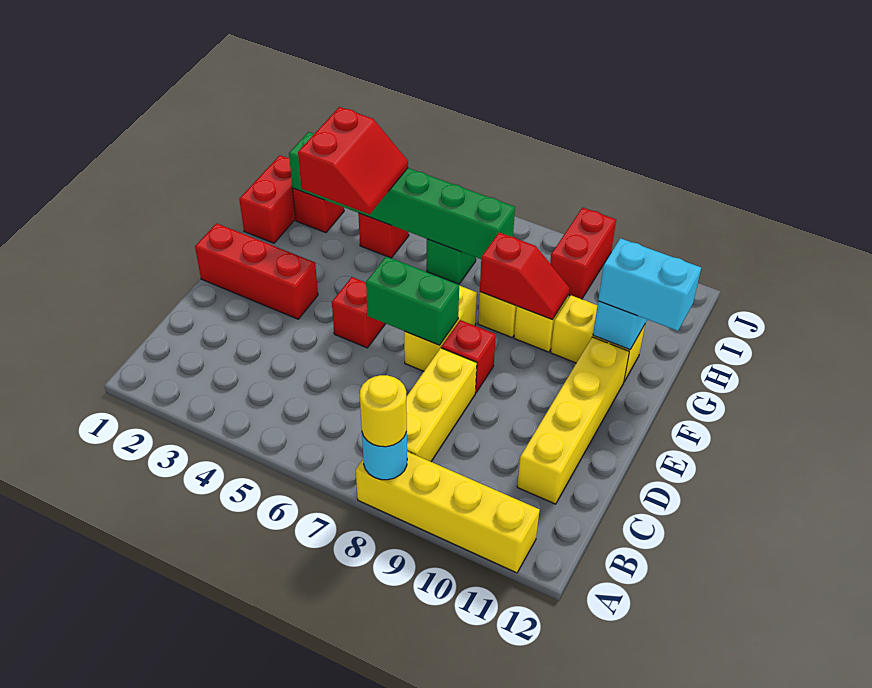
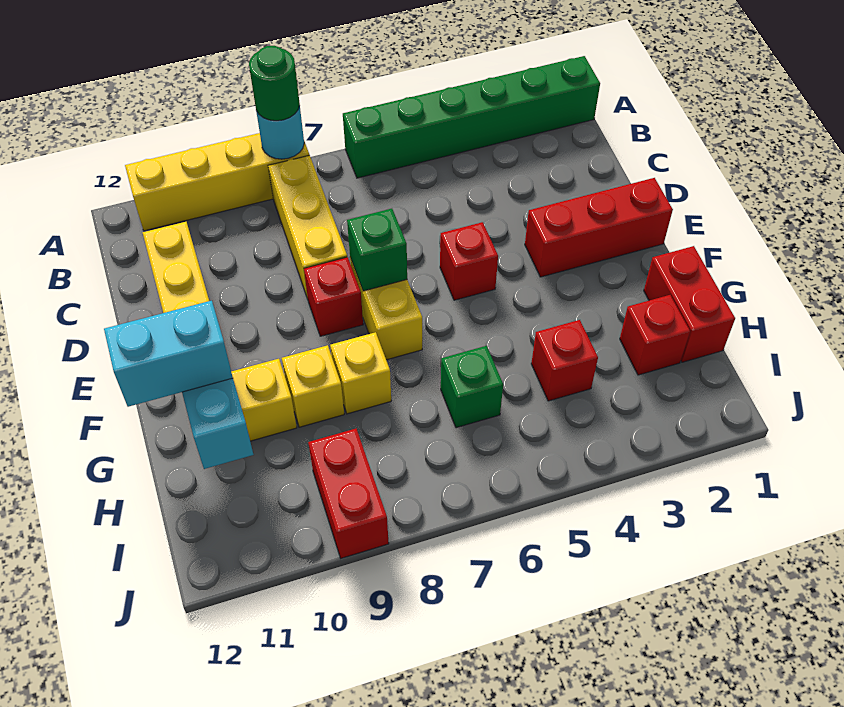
yellow round brick A8 level 3 -> green round brick A8 level 3
green brick E6:E7 level 2 -> green brick E7 level 2
red slope G3:H4 level 3 top 3 -> none
red slope G8:G9 level 2 top 8 -> none
green brick H2:H7 level 2 -> green brick A1:A6 level 1

